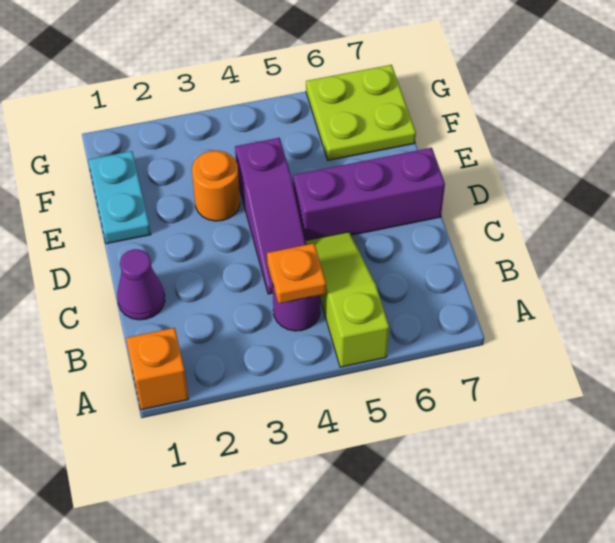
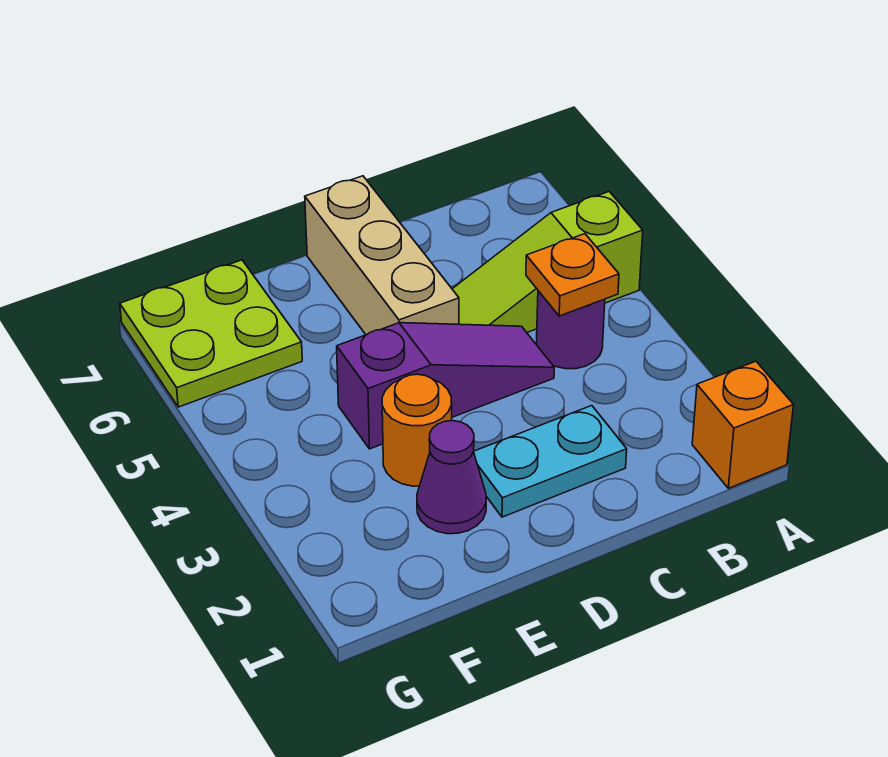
purple cone C1 level 1 -> purple cone E2 level 1
purple brick D5:D7 level 1 -> tan brick D5:D7 level 1
cyan plate E1:F1 level 1 -> cyan plate C2:D2 level 1

